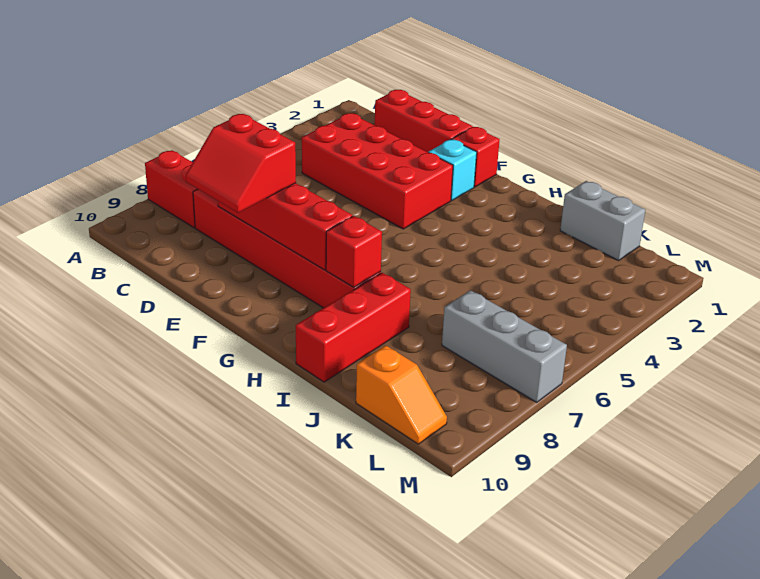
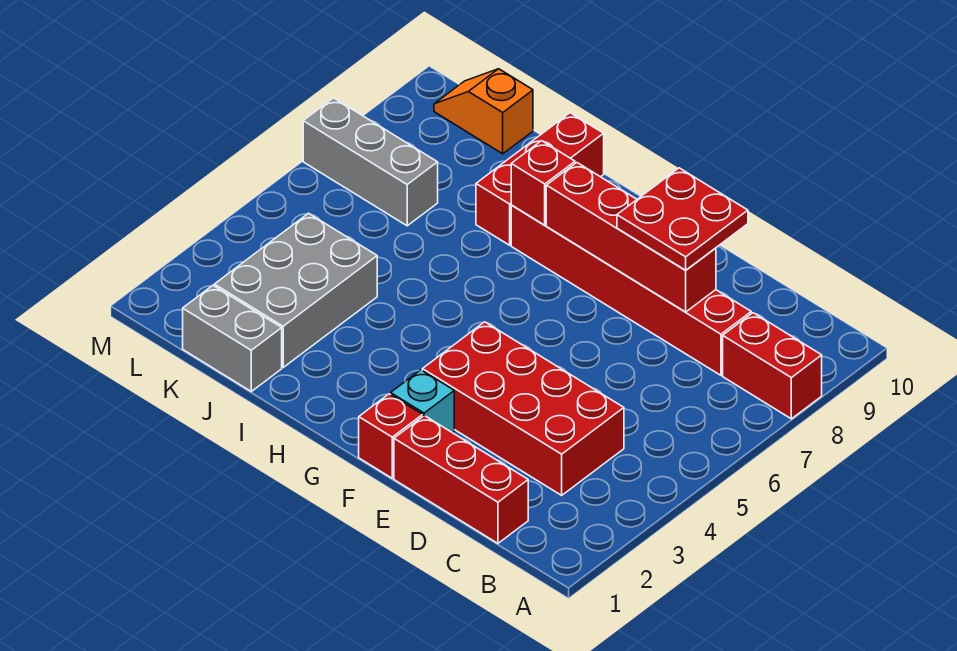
red slope D8:E9 level 3 top 8 -> red plate D8:E9 level 3
none -> grey brick J2:K4 level 1

